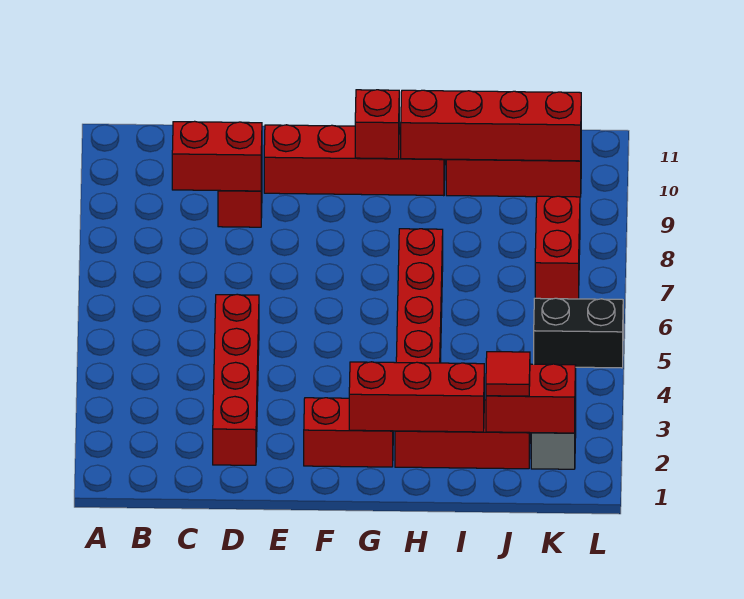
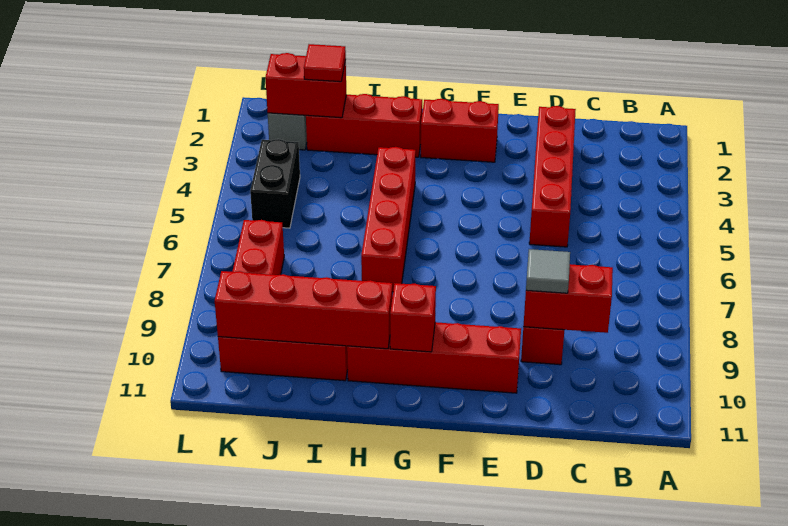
none -> grey tile D9 level 3
red brick G2:I2 level 2 -> none
black brick K5:L5 level 1 -> black brick K4:K5 level 1

